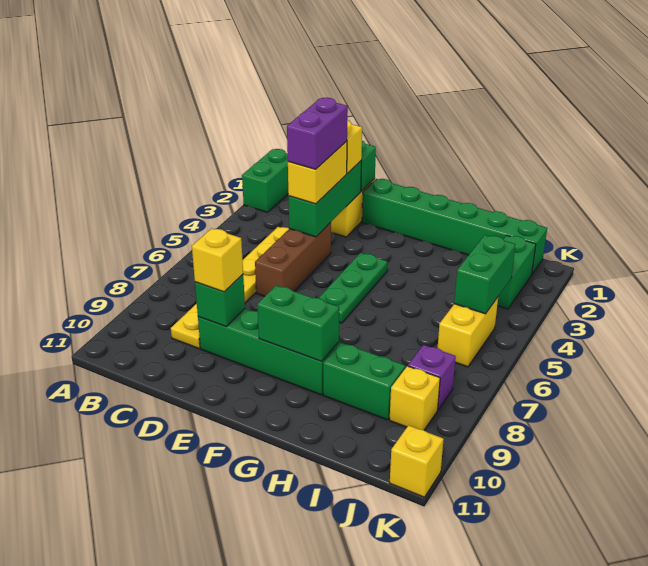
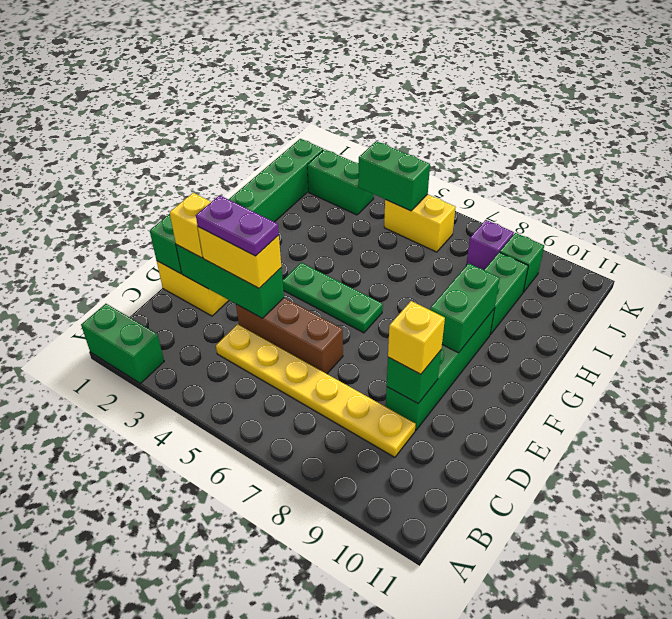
purple brick D3:D4 level 4 -> purple plate D3:D4 level 4
yellow brick J9 level 1 -> green brick J9 level 1
yellow brick K11 level 1 -> none

